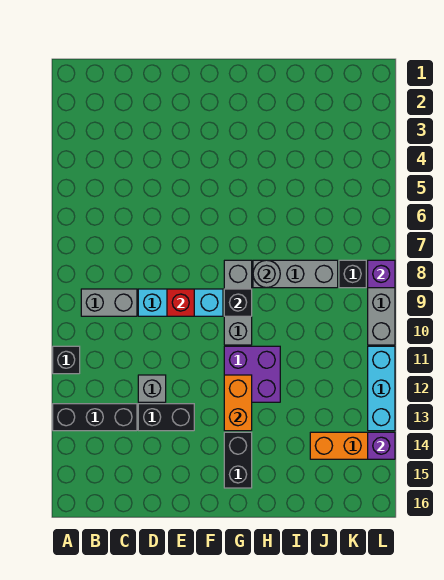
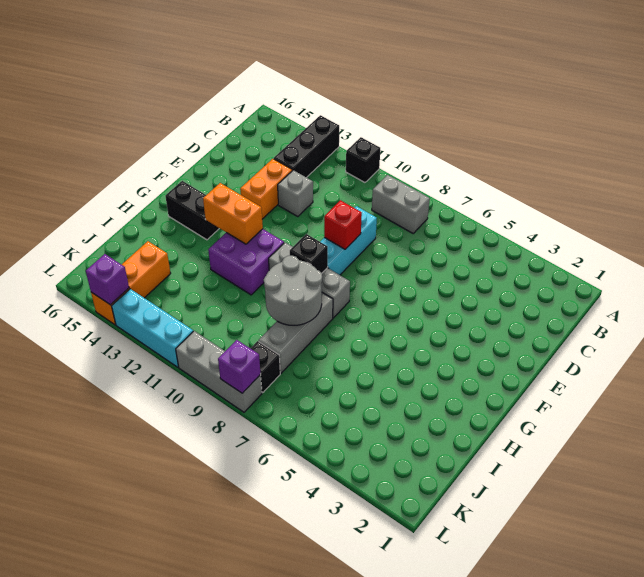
grey brick B9:C9 level 1 -> grey brick B8:B9 level 1
black brick D13:E13 level 1 -> orange brick D13:E13 level 1
grey round brick H8 level 2 -> grey round brick H8:I9 level 2

